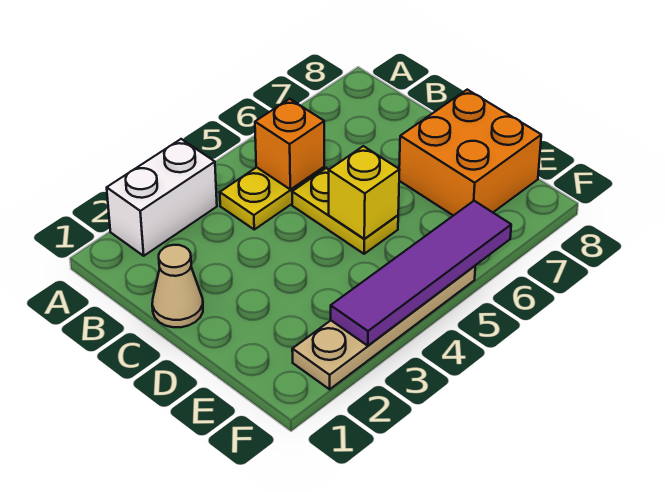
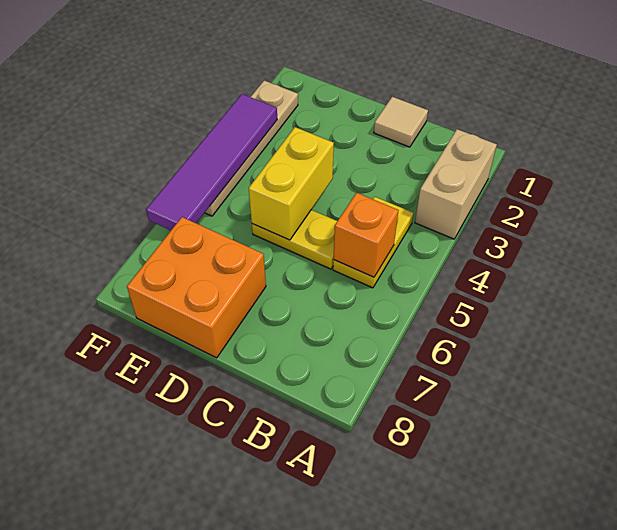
white brick A2:A3 level 1 -> tan brick A2:A3 level 1
tan cone C1 level 1 -> tan tile C1 level 1
yellow brick D5 level 2 -> yellow brick D4:D5 level 2

